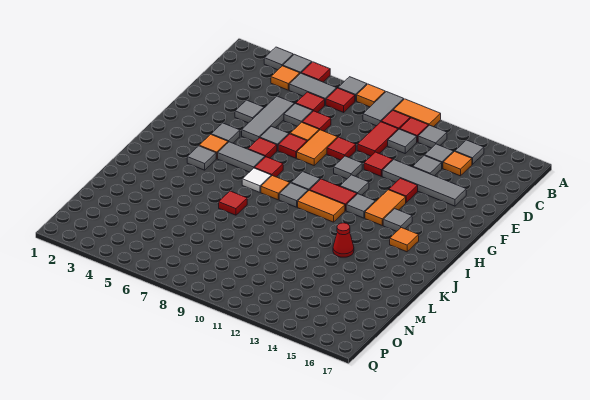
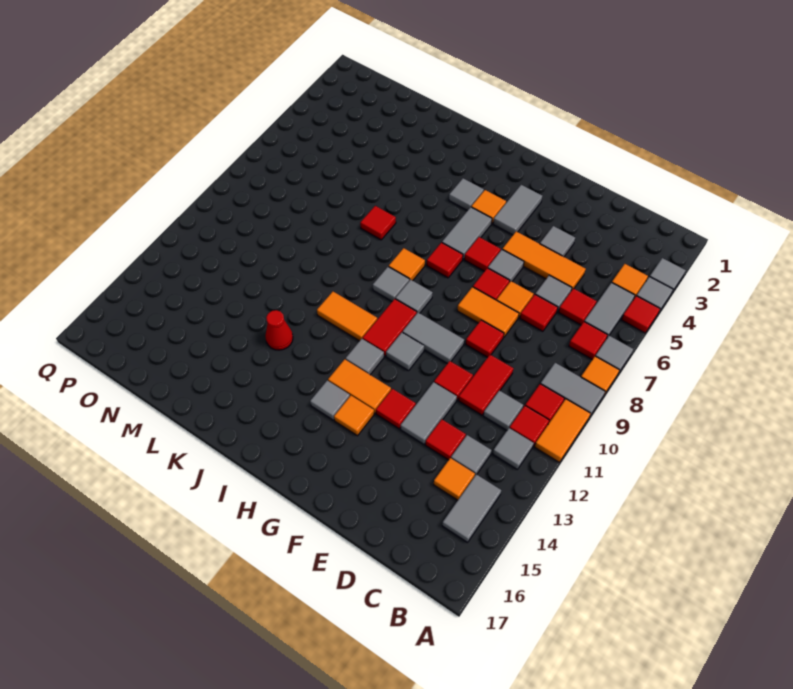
grey tile B14 level 1 -> grey tile B14:B15 level 1
red tile C10:D10 level 1 -> red tile D10:D11 level 1
grey tile D5:F5 level 1 -> orange tile D5:F5 level 1
grey tile D13 level 1 -> red tile D13 level 1
grey tile E12:E15 level 1 -> grey tile E12:E13 level 1
grey tile F10 level 1 -> grey tile F10:G10 level 1
grey tile G4 level 1 -> grey tile G3:G4 level 1
white tile I7 level 1 -> none
orange tile I10:I11 level 1 -> orange tile I11:J11 level 1
orange tile I15 level 1 -> orange tile G14 level 1

